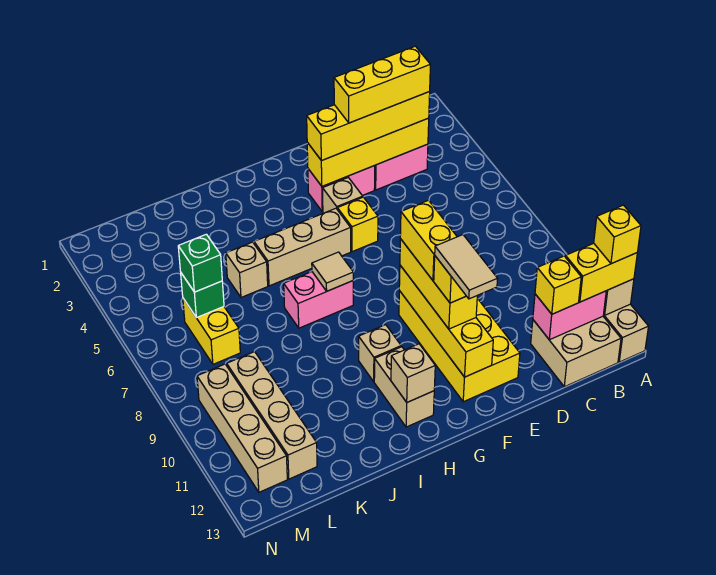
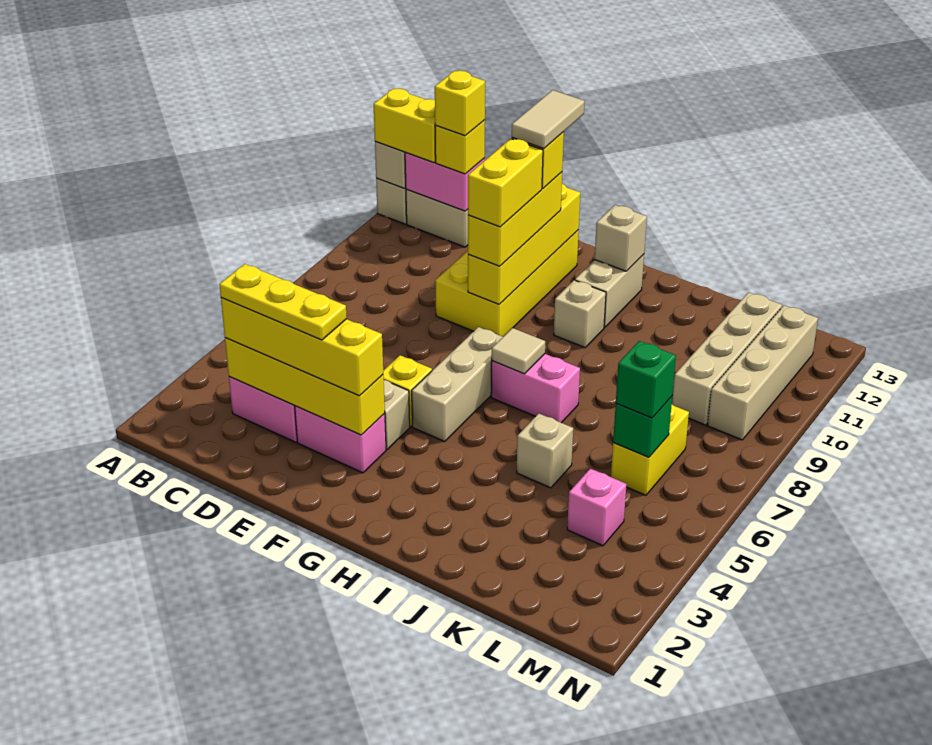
yellow brick A12 level 4 -> yellow brick C12 level 4
yellow brick C3:E3 level 4 -> yellow plate C3:E3 level 4
tan brick G5:I5 level 1 -> tan brick G5:G7 level 1
none -> pink brick L4 level 1

